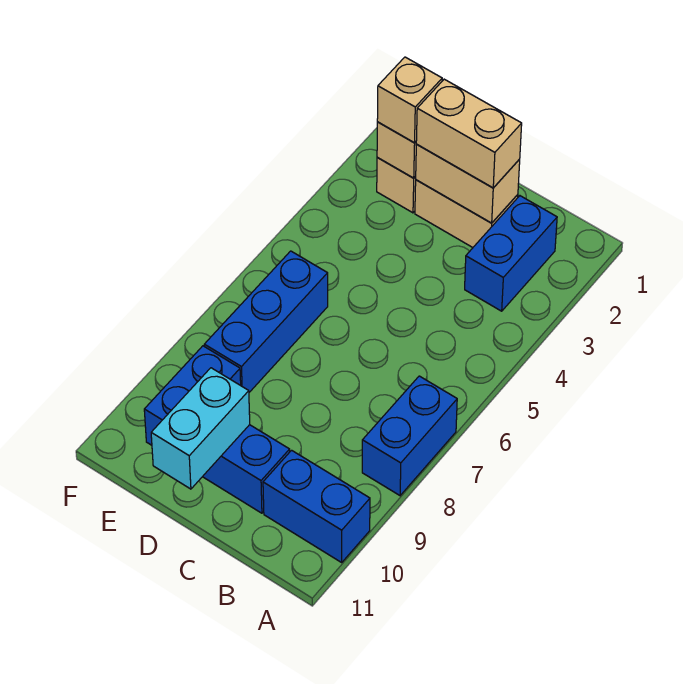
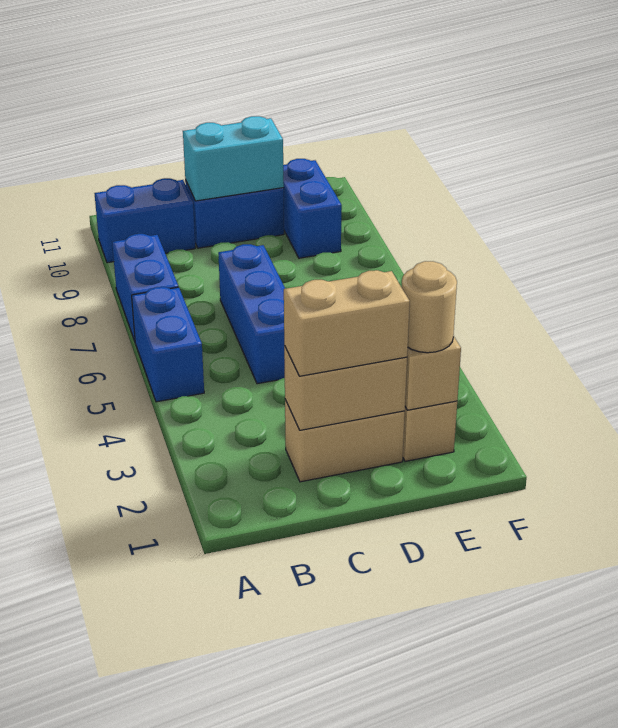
blue brick B2:B3 level 1 -> blue brick A5:A6 level 1
cyan brick D10:D11 level 2 -> cyan brick C10:D10 level 2
tan brick E2 level 3 -> tan round brick E2 level 3
blue brick E6:E8 level 1 -> blue brick C5:C7 level 1

